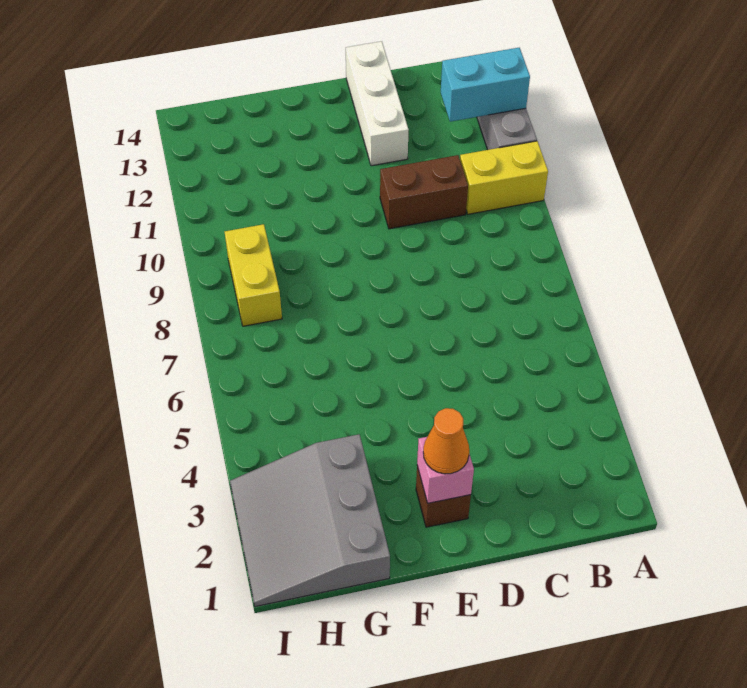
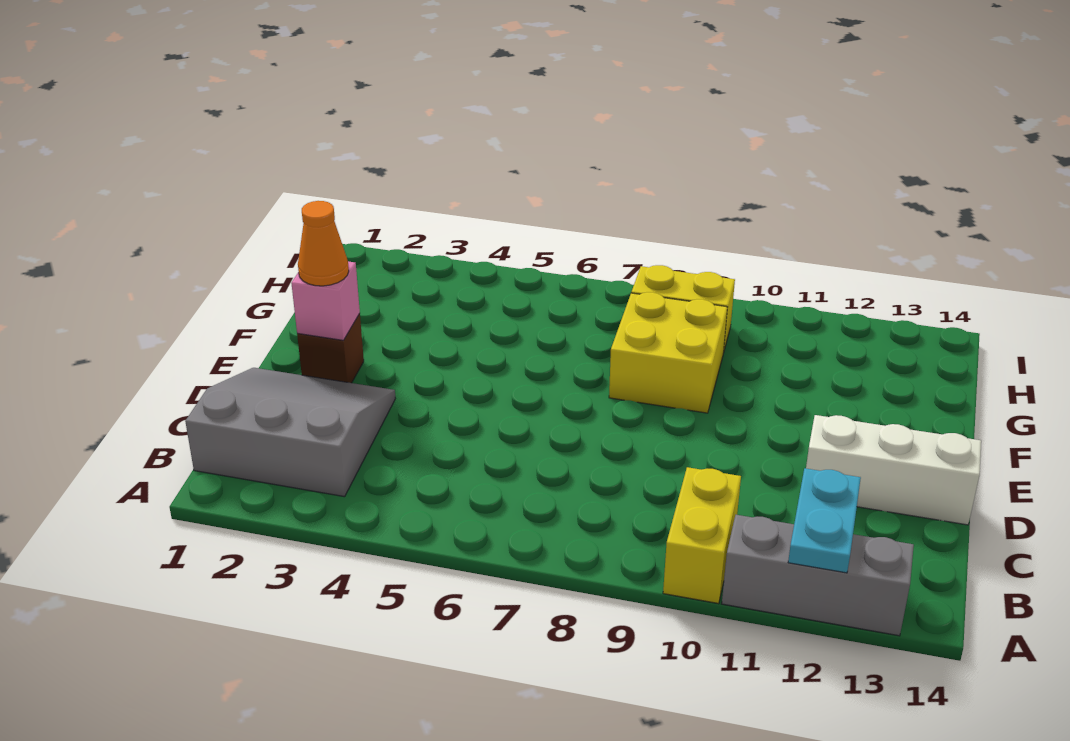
cyan brick A12:B12 level 2 -> cyan plate A12:B12 level 2
brown brick C10:D10 level 1 -> none
none -> yellow brick F8:G9 level 1
grey slope G1:I3 level 1 top G -> grey slope B1:D3 level 1 top B

